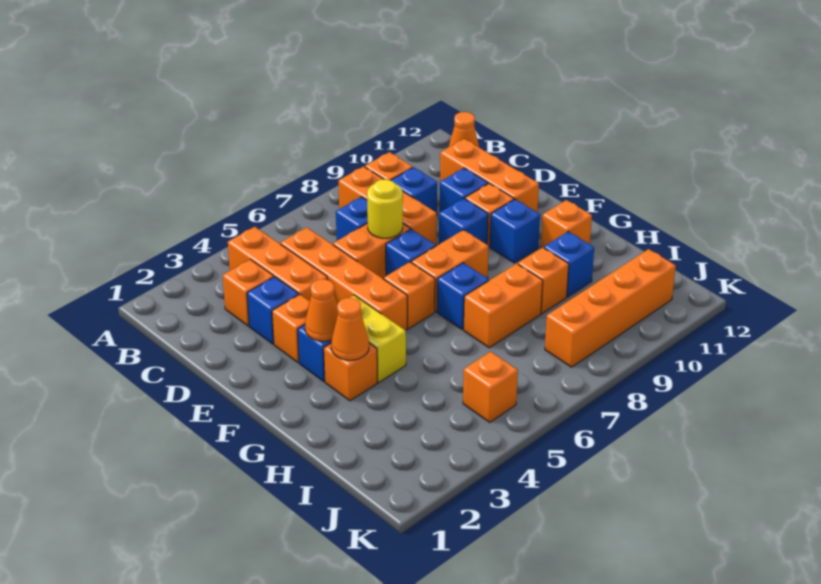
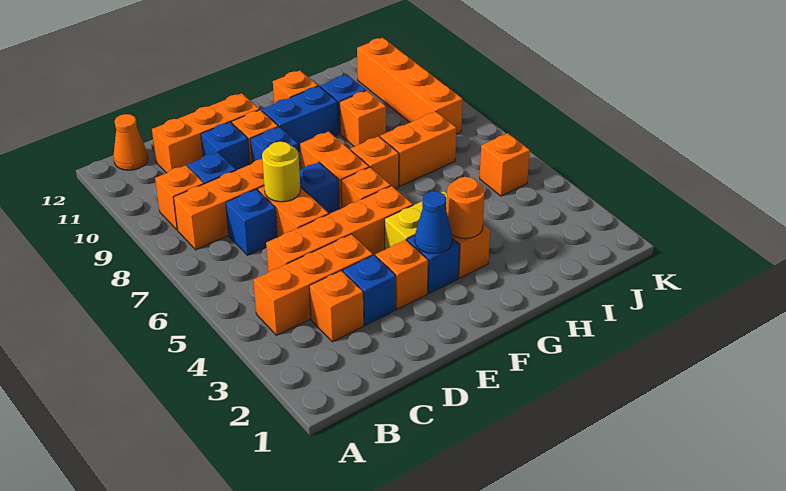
orange cone F3 level 2 -> blue cone F3 level 2
blue brick F10 level 1 -> blue brick F10:G10 level 1
orange cone G3 level 2 -> orange round brick G3 level 2
blue brick G7 level 1 -> orange brick G7 level 1
orange brick H7:H8 level 1 -> orange brick H7:I7 level 1

